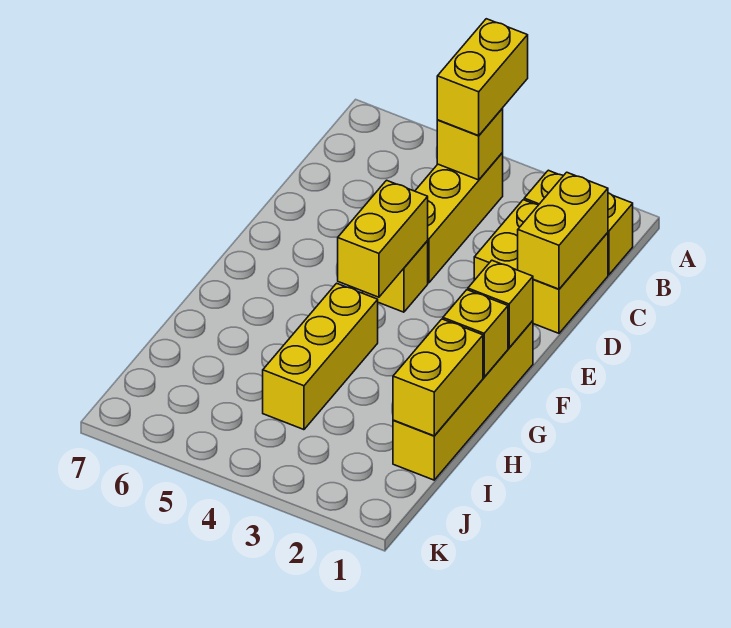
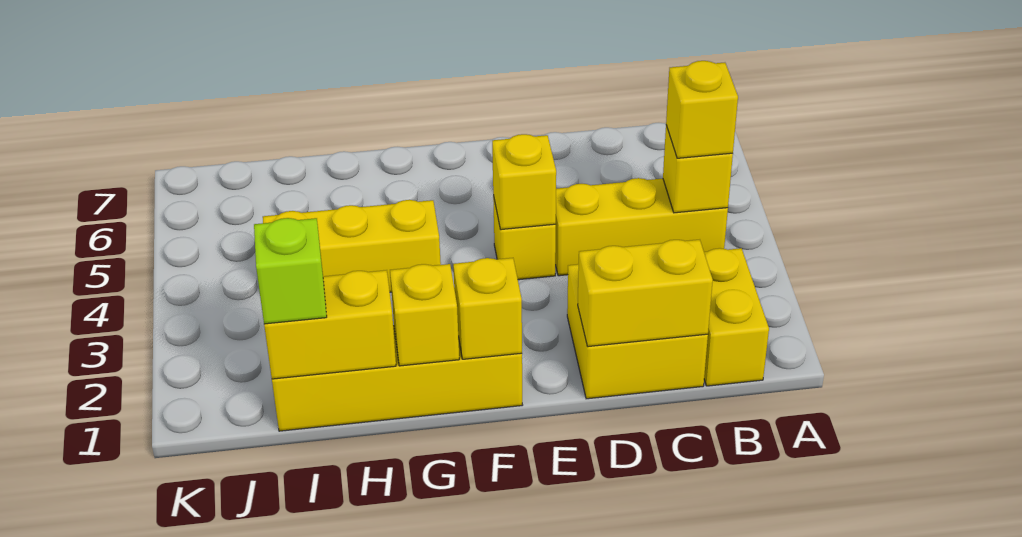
yellow brick A4:B4 level 3 -> yellow brick B4 level 3
yellow brick E4:F4 level 2 -> yellow brick E4 level 2
none -> lime brick I1 level 3

